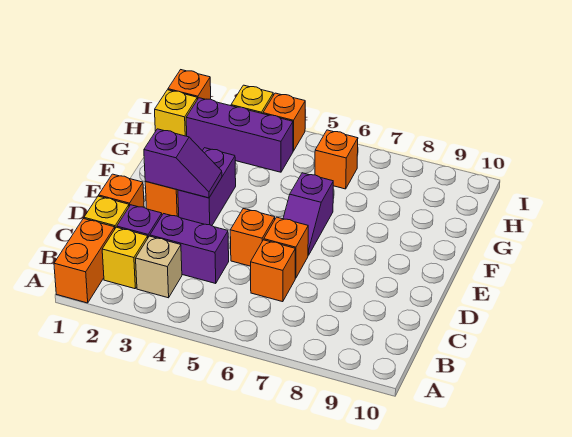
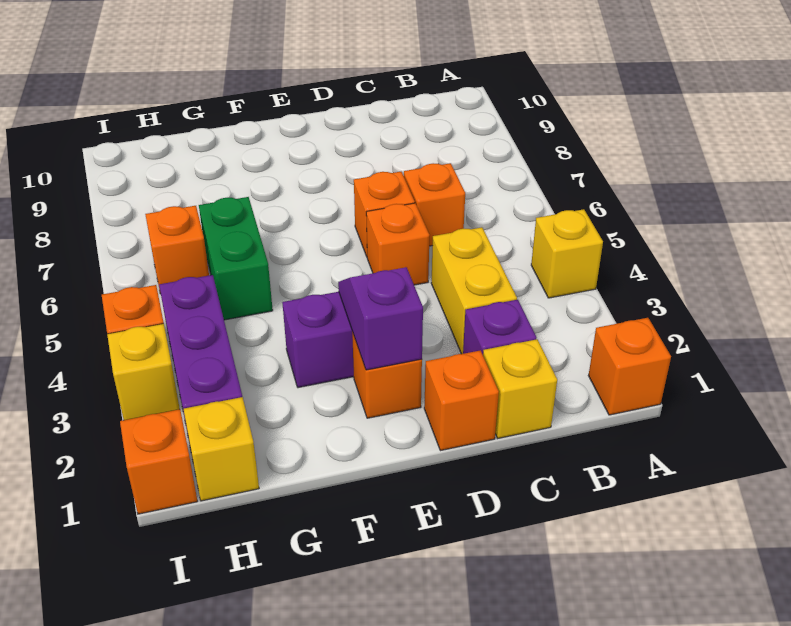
orange brick A1:B1 level 1 -> orange brick A1 level 1
yellow brick B2 level 1 -> yellow brick A4 level 1
tan brick B3 level 1 -> none
purple brick C3:C4 level 1 -> yellow brick C3:C4 level 1
purple slope E6:F6 level 1 top F -> none
none -> green brick G5:G6 level 1

